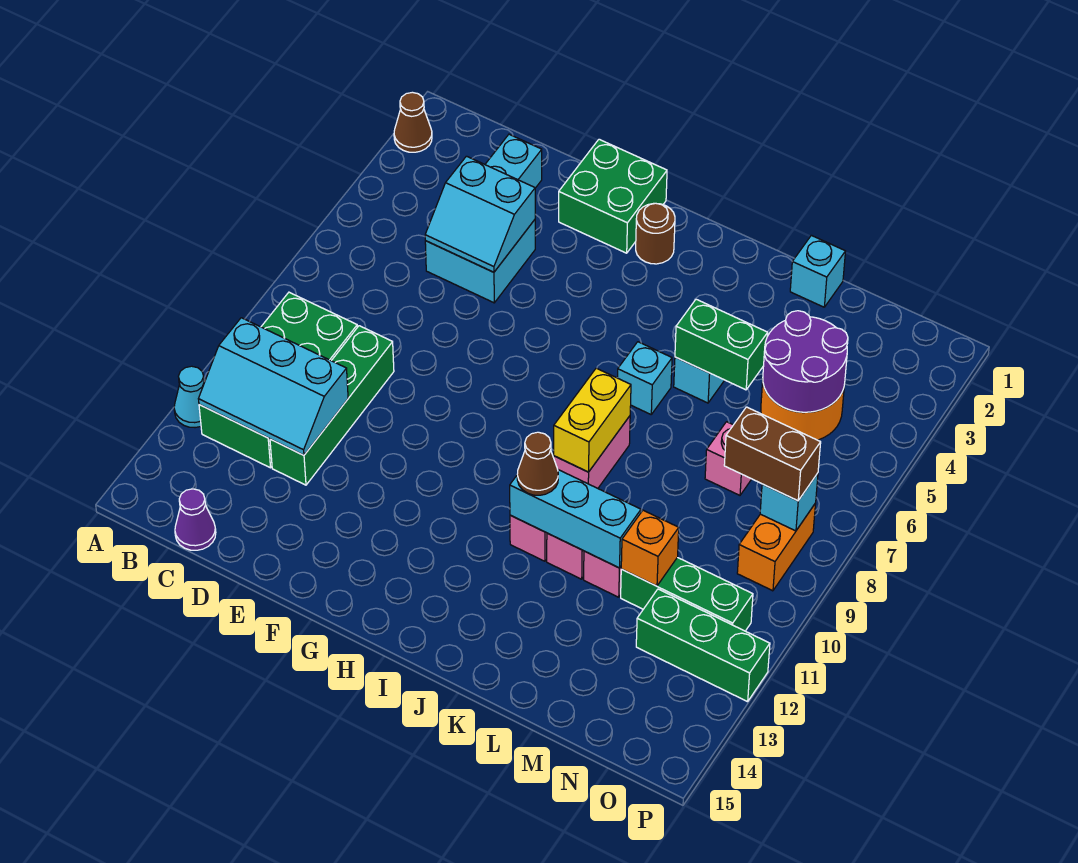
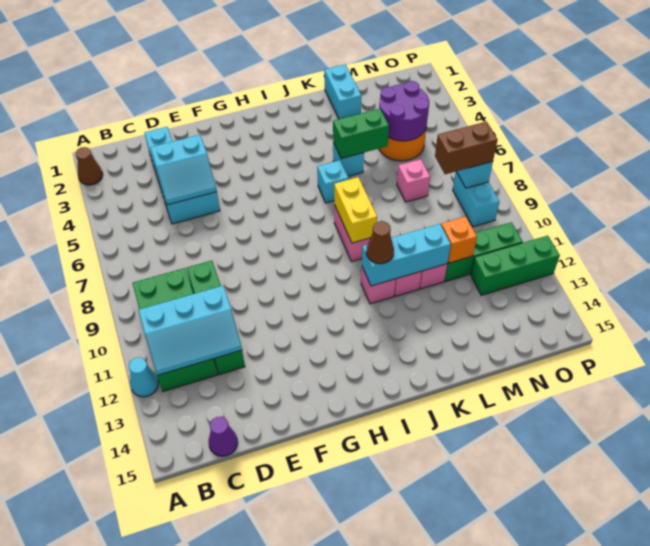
green brick F1:G2 level 1 -> none
brown round brick H2 level 1 -> none
cyan brick L1 level 1 -> cyan brick L1:L2 level 1
orange brick O8:O9 level 1 -> cyan brick O8:O9 level 1

